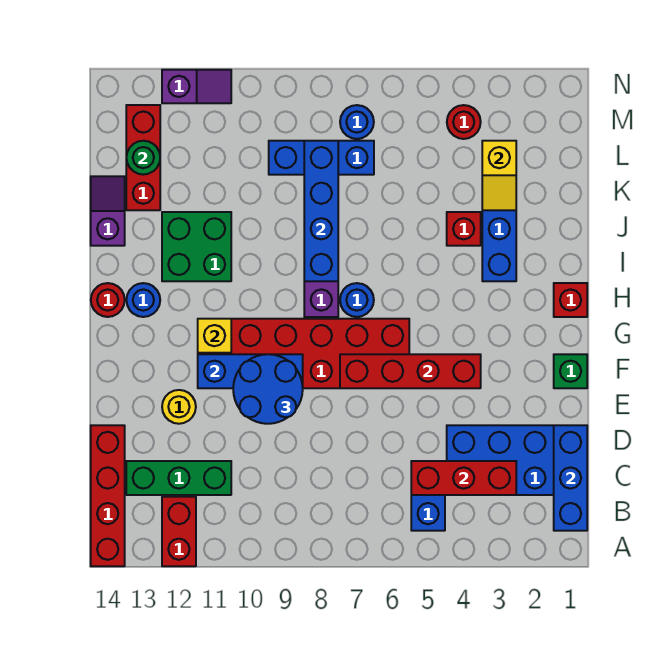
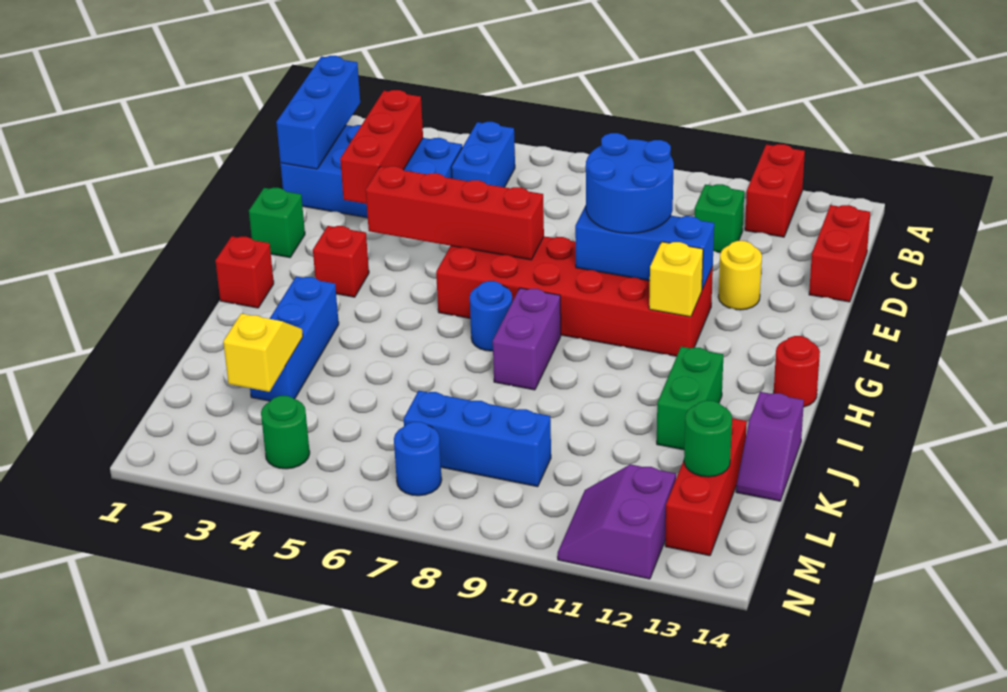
red brick A14:D14 level 1 -> red brick C14:D14 level 1
red brick C3:C5 level 2 -> red brick C3:E3 level 2
green brick C11:C13 level 1 -> green brick C11 level 1
blue round brick H13 level 1 -> none
blue brick I8:L8 level 2 -> none
green brick I11:J12 level 1 -> green brick I12:J12 level 1
red brick J4 level 1 -> red brick G3 level 1
red round brick M4 level 1 -> green round brick M4 level 1
purple slope N11:N12 level 1 top 12 -> purple slope M11:N12 level 1 top 12

